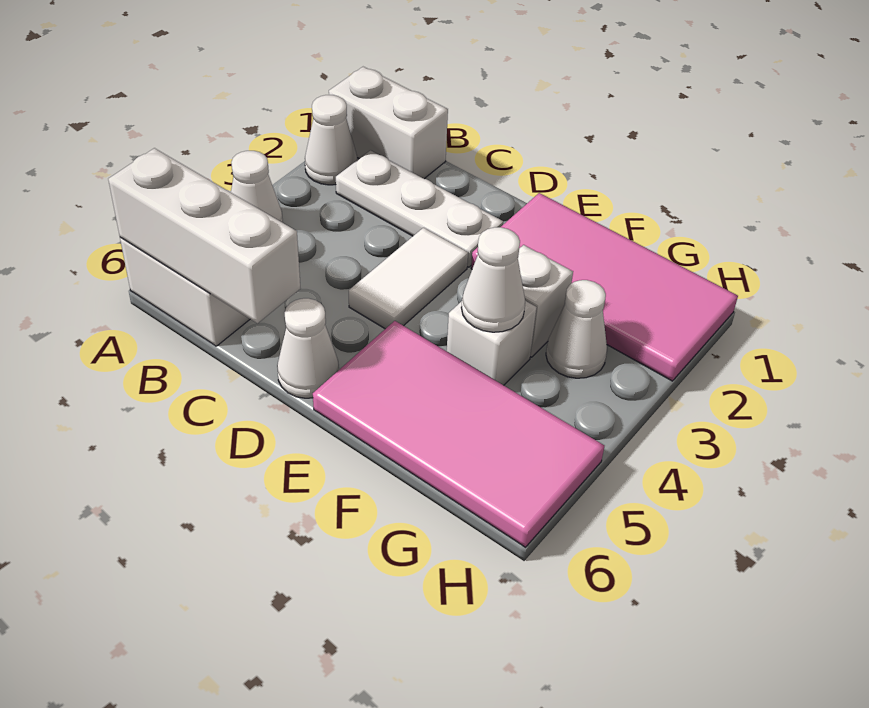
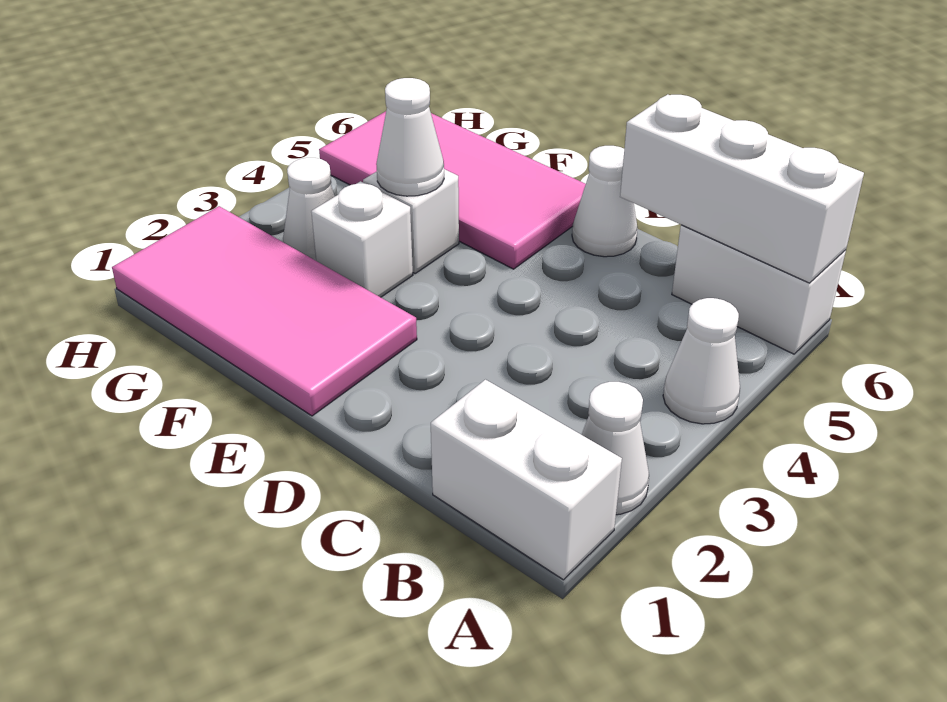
white plate B2:D2 level 1 -> none
white tile D3:D4 level 1 -> none

